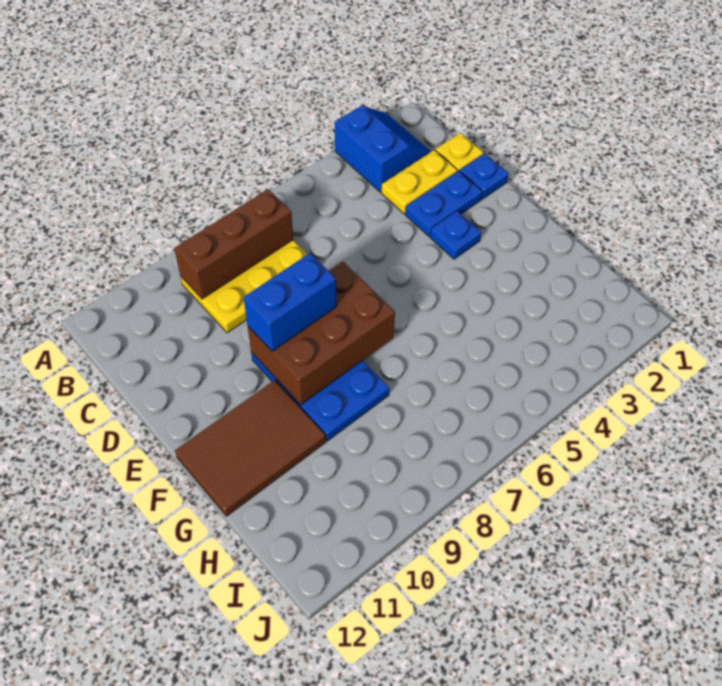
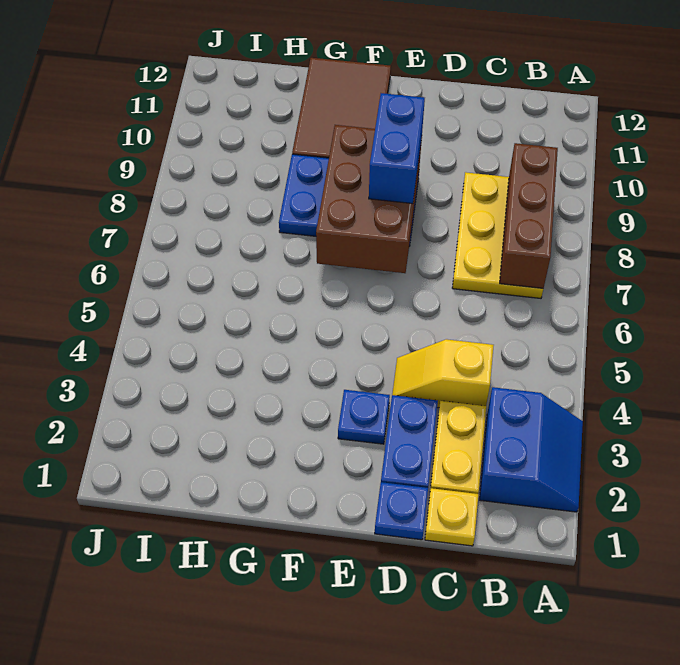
blue slope A2:B3 level 1 top 3 -> blue slope A2:B3 level 1 top B
none -> yellow slope C4:D4 level 1 top C

